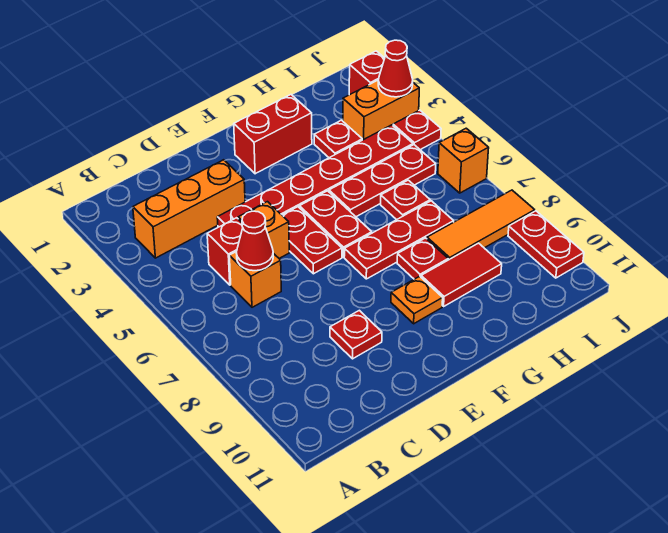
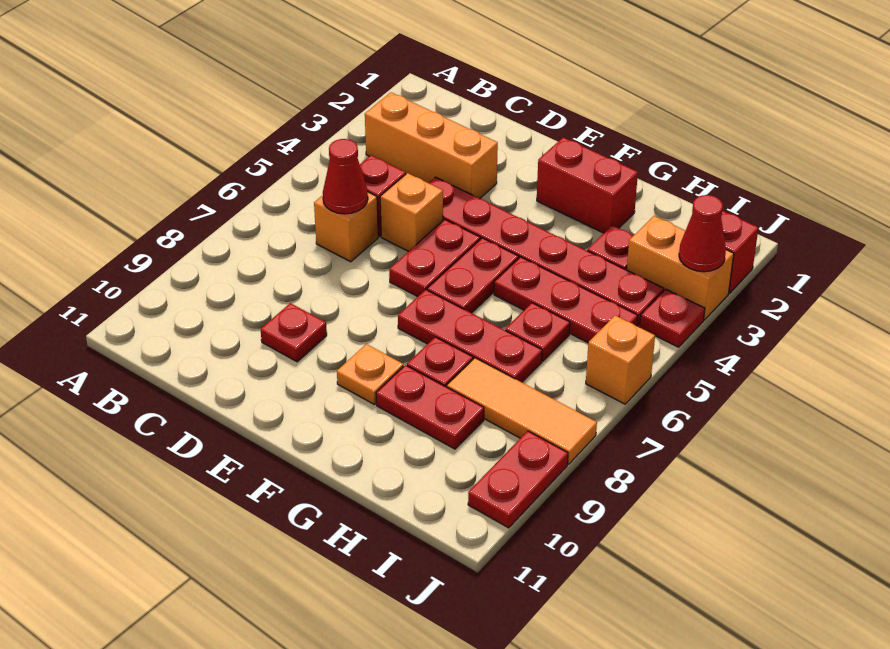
red tile G9:H9 level 1 -> red plate G9:H9 level 1

